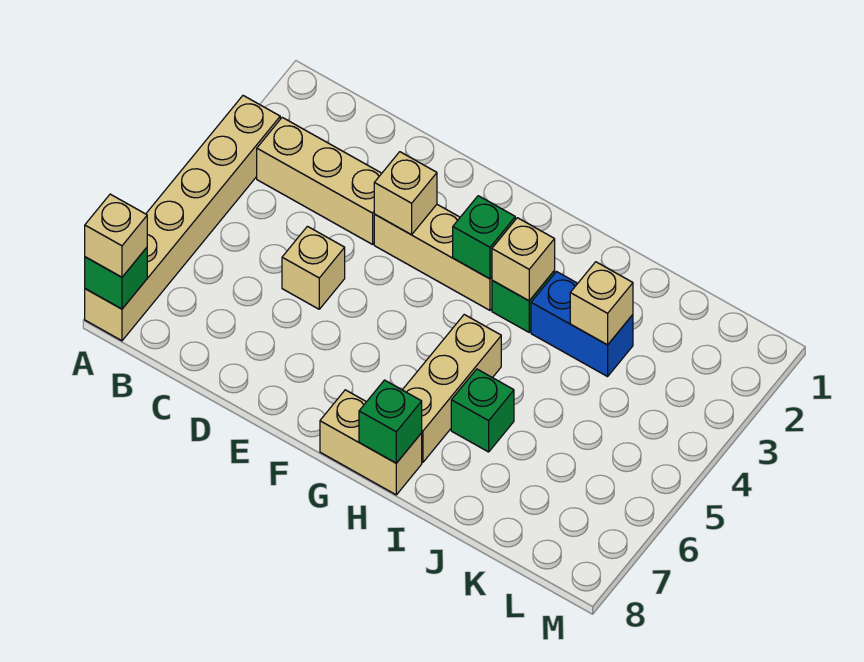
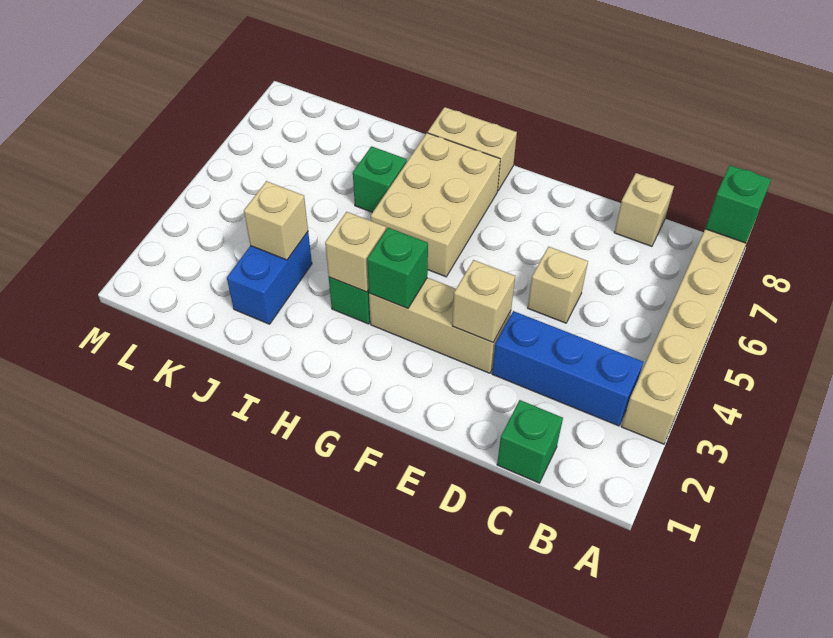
tan brick A8 level 3 -> tan brick C8 level 1
tan brick B3:D3 level 1 -> blue brick B3:D3 level 1
tan brick H5:H7 level 1 -> tan brick G5:H7 level 1
green brick H8 level 2 -> green brick C1 level 1
blue brick I3:J3 level 1 -> blue brick J2:J3 level 1

